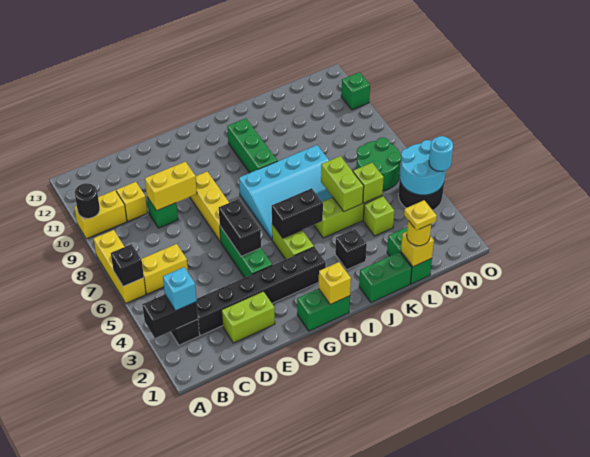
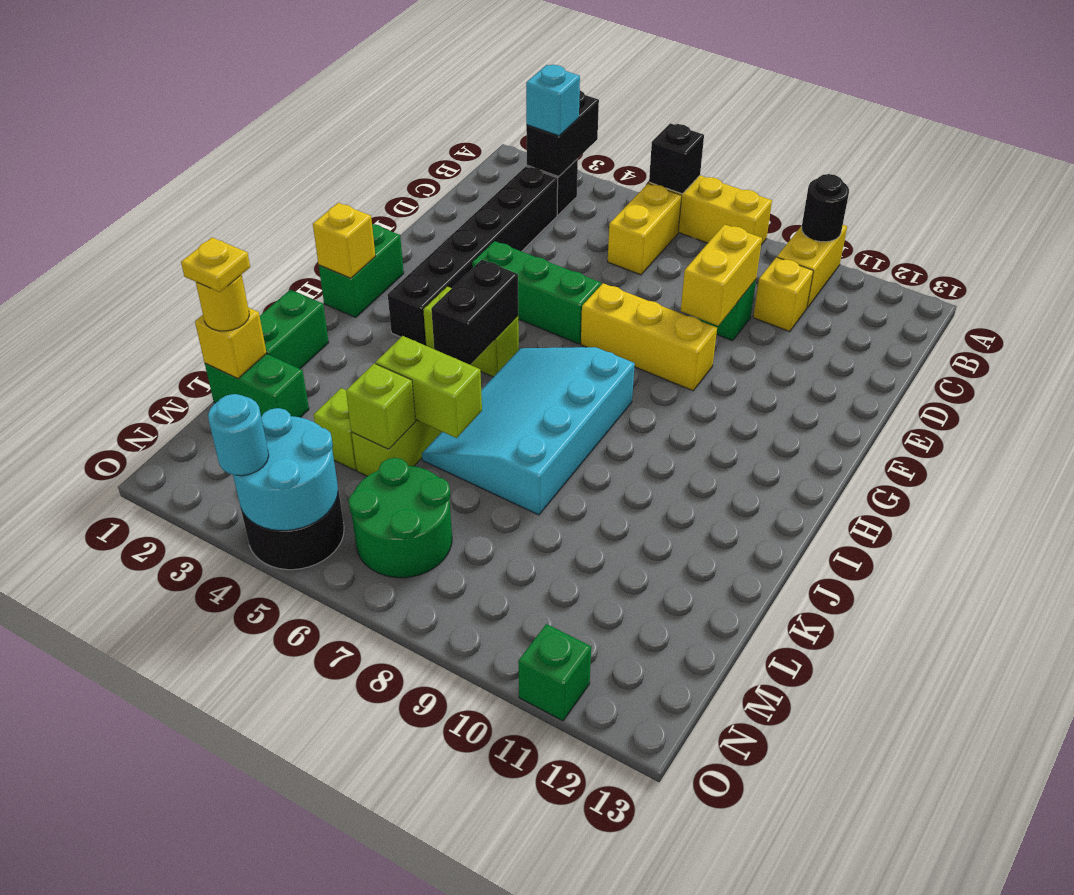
lime brick D2:E2 level 1 -> none
black brick F5:F6 level 2 -> none
green brick I9:I11 level 1 -> none
black brick J3 level 1 -> none

